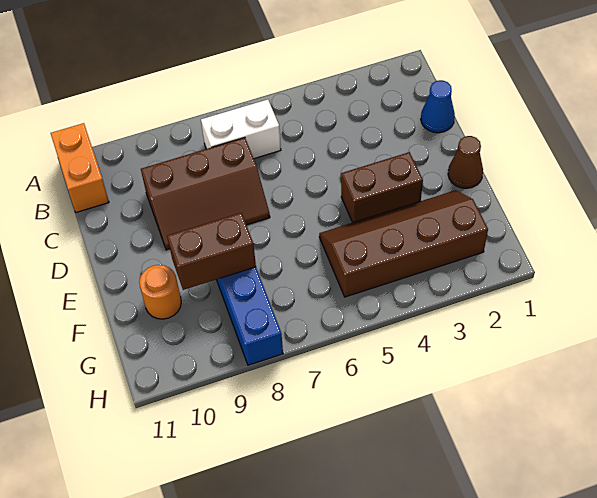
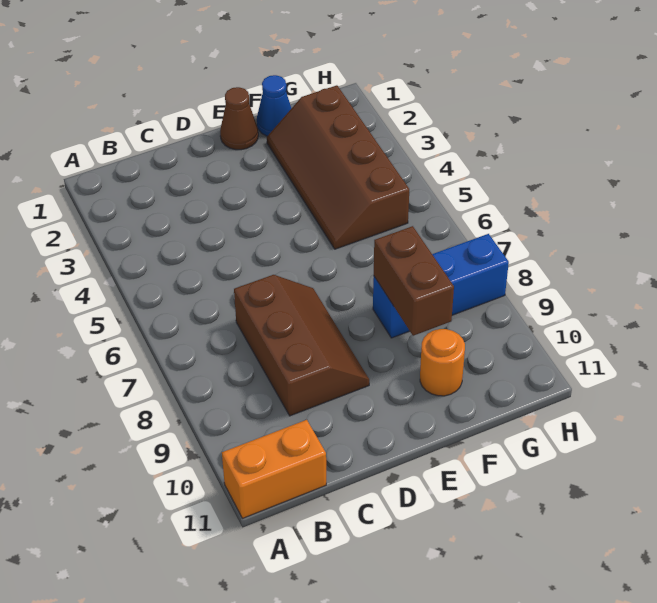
white brick B6:B7 level 1 -> none
blue cone C1 level 1 -> blue cone F1 level 1
brown brick E3:E4 level 1 -> none

